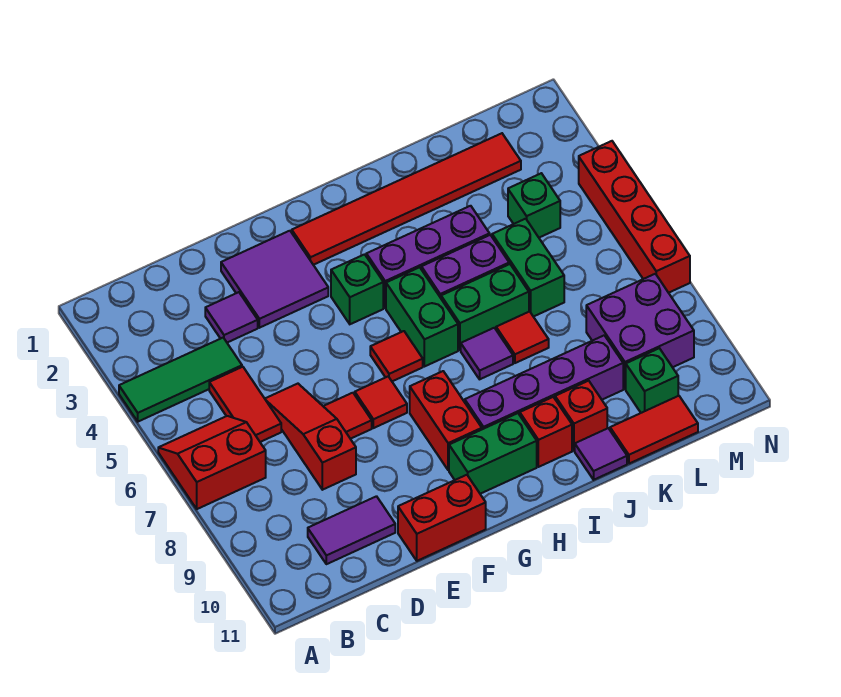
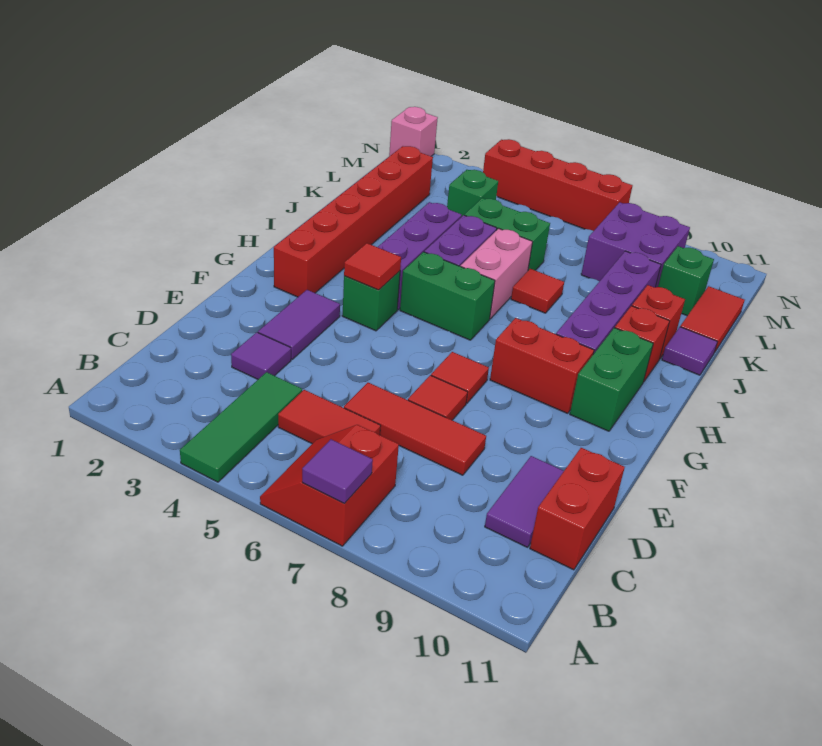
red slope D6:D8 level 1 top 8 -> red tile D6:D8 level 1
purple tile E2:F3 level 1 -> purple tile E3:F3 level 1
red brick E11:F11 level 1 -> red brick C11:D11 level 1
red tile G2:L2 level 1 -> red brick G2:L2 level 1
red tile G6 level 1 -> red tile G4 level 2
green brick I6:J6 level 1 -> pink brick I6:J6 level 1
purple tile I7 level 1 -> purple tile A7 level 2
none -> pink brick N1 level 1

